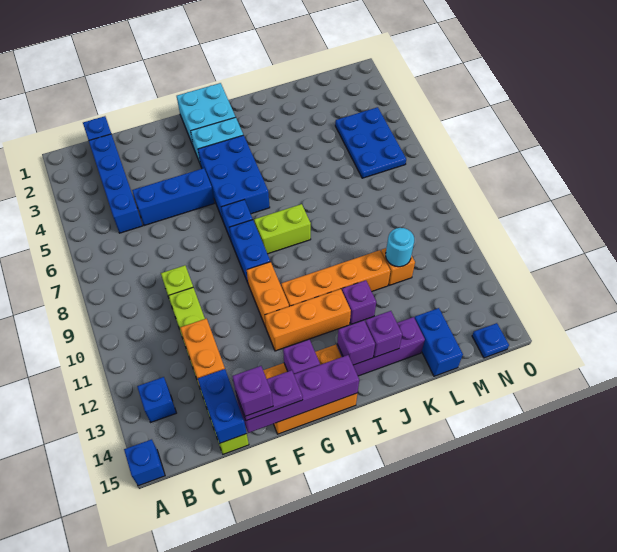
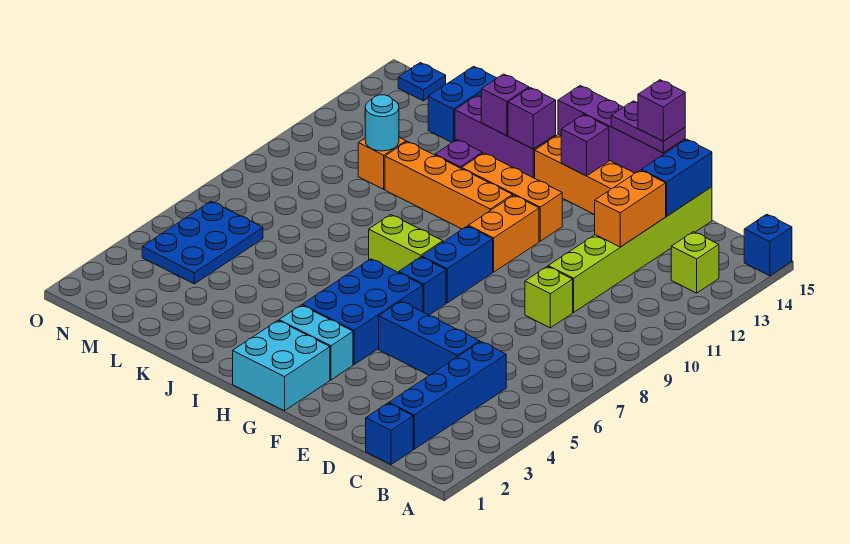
blue brick B13 level 1 -> lime brick B13 level 1

